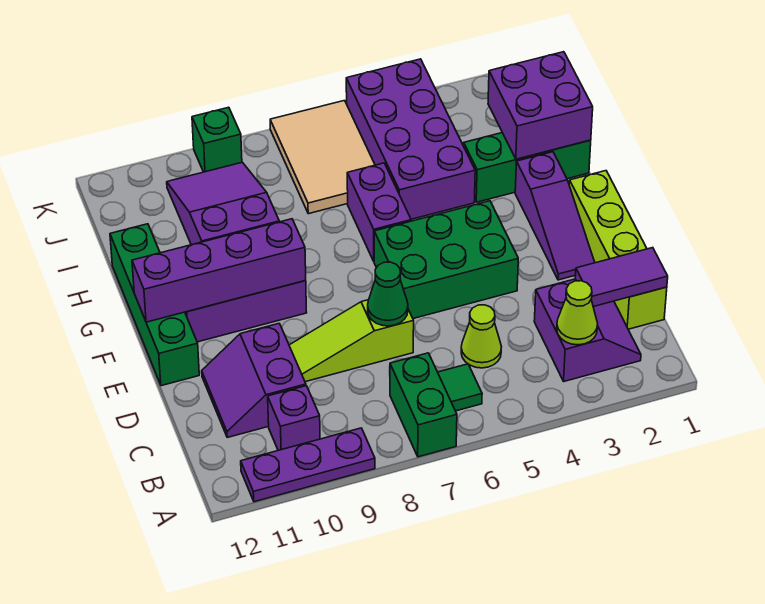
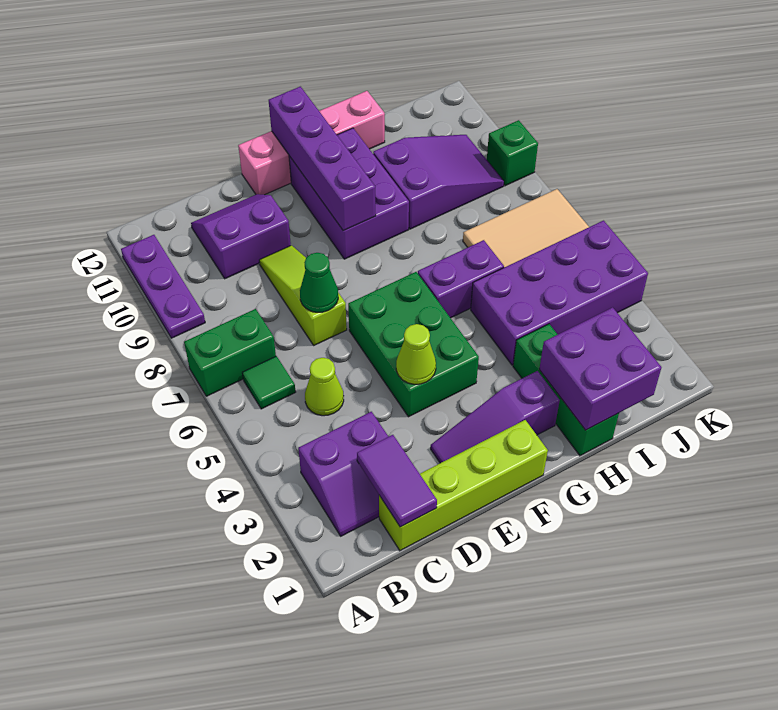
lime cone B3 level 2 -> lime cone E4 level 2
purple brick B10 level 1 -> none
green brick E12:H12 level 1 -> pink brick E12:H12 level 1

